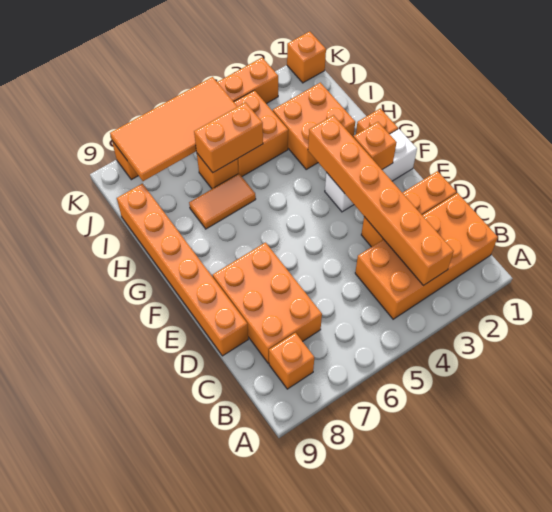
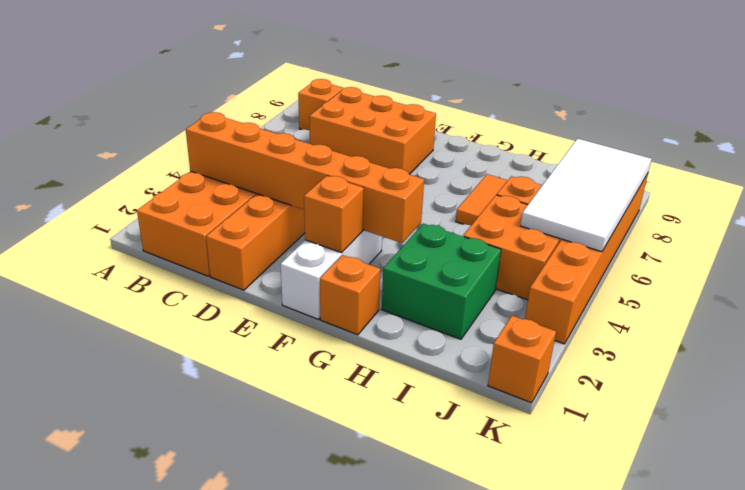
orange brick D9:I9 level 1 -> none
orange brick H2:I3 level 1 -> green brick H2:I3 level 1
orange brick I5:I6 level 2 -> none
orange tile J5:K8 level 2 -> white tile J5:K8 level 2

